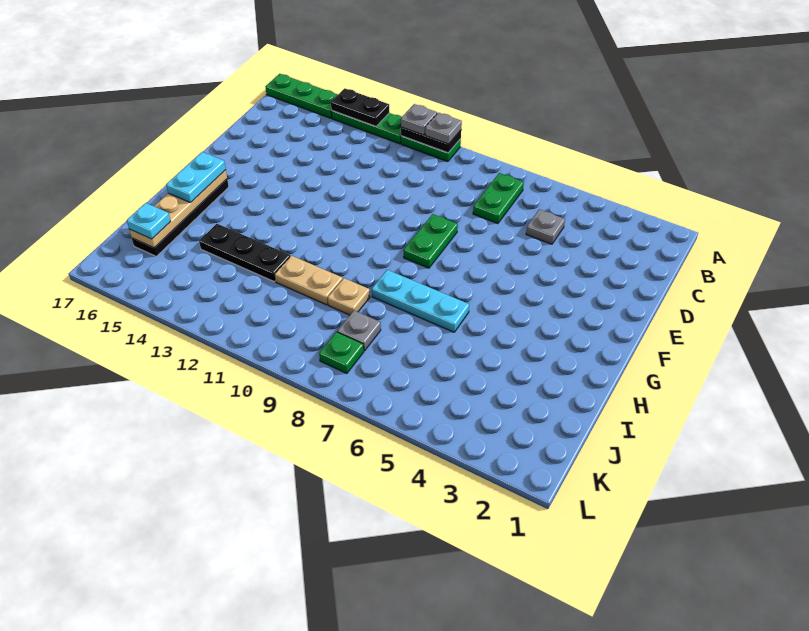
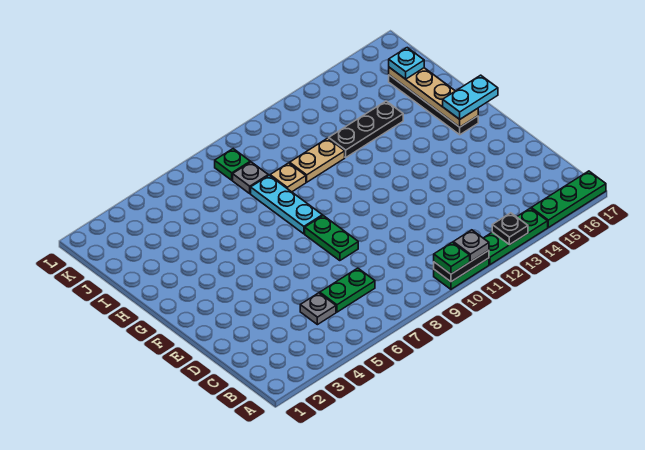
grey plate A10 level 3 -> green plate A10 level 3
black plate A13:A14 level 2 -> black plate A13 level 2
green plate B7:C7 level 1 -> green plate C6:C7 level 1
cyan plate G16:H16 level 3 -> cyan plate G16:G17 level 3
cyan plate H6:H8 level 1 -> cyan plate G8:I8 level 1

